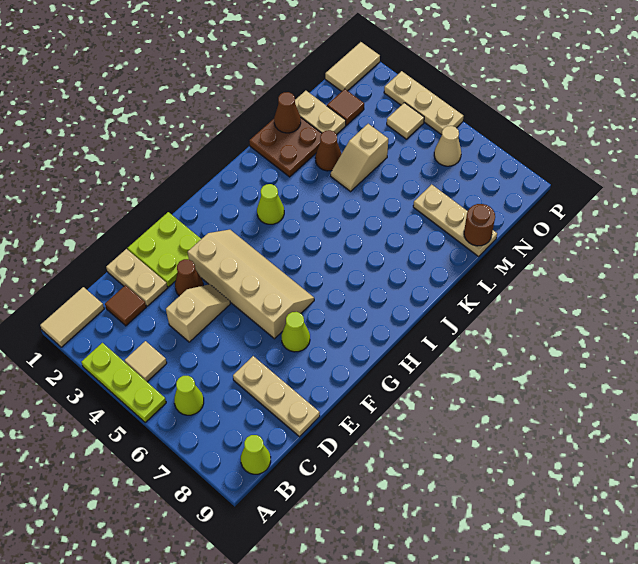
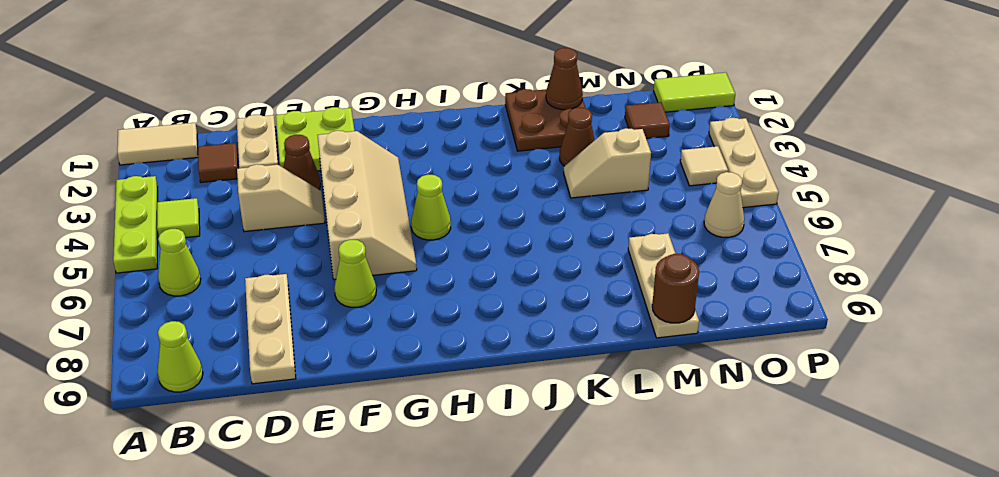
tan tile B4 level 1 -> lime tile B4 level 1
lime cone I3 level 1 -> lime cone H5 level 1
tan plate M1:M2 level 1 -> none
tan tile O1:P1 level 1 -> lime tile O1:P1 level 1

